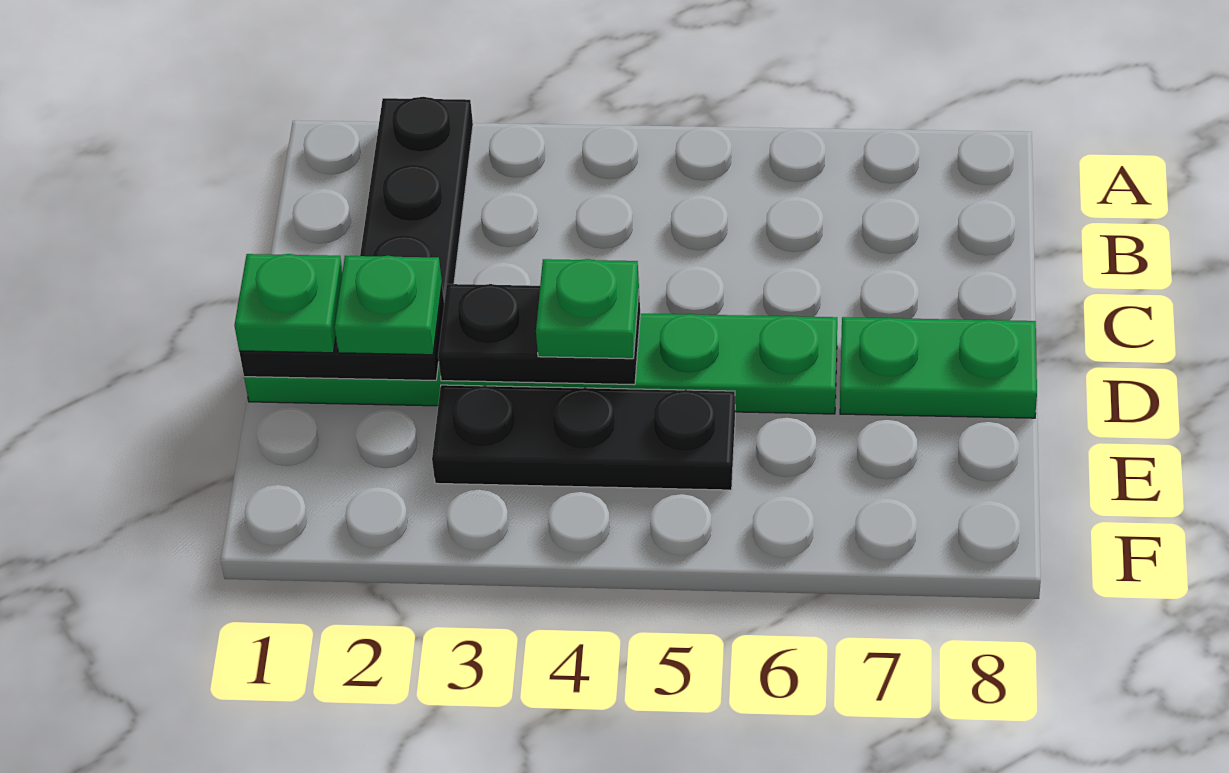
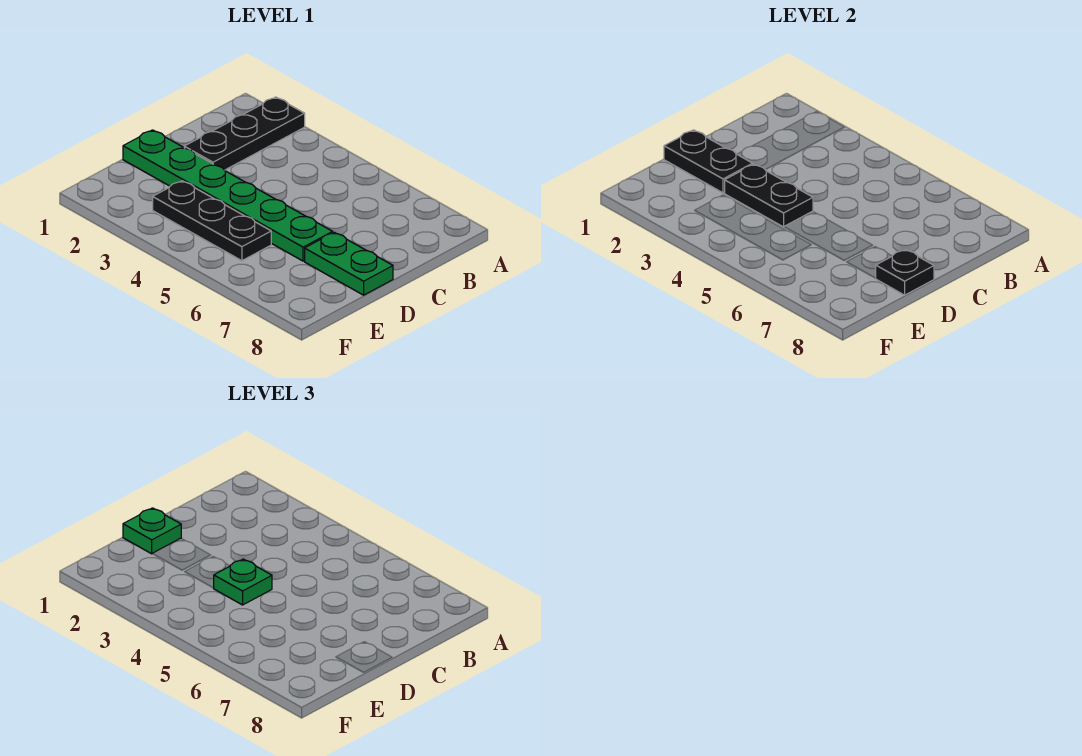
green plate D2 level 3 -> none
none -> black plate D8 level 2

